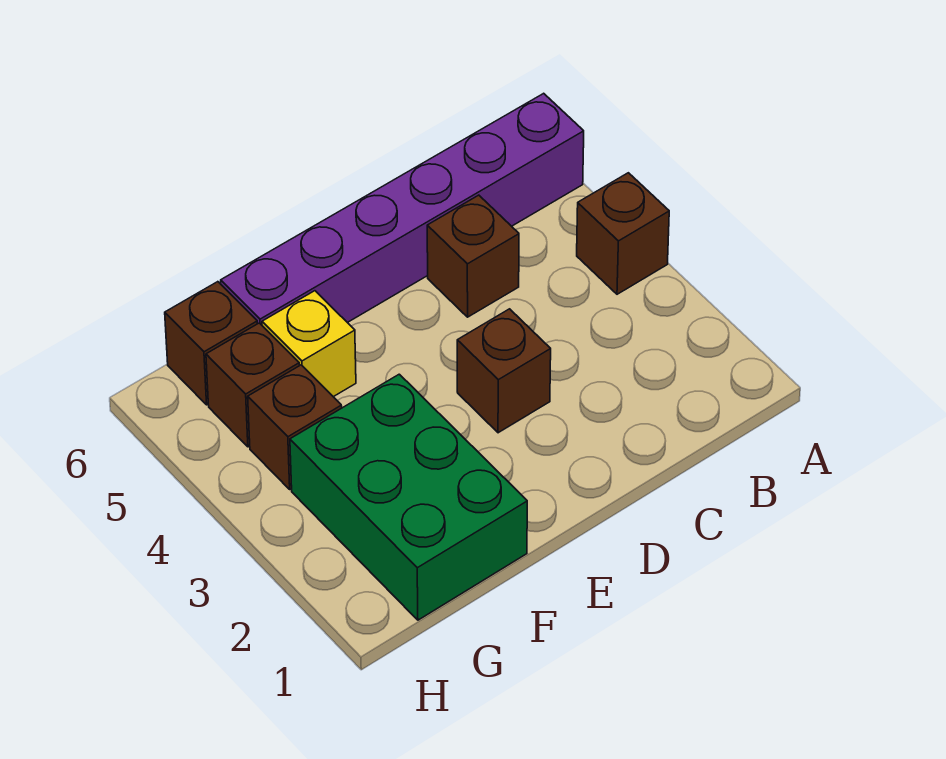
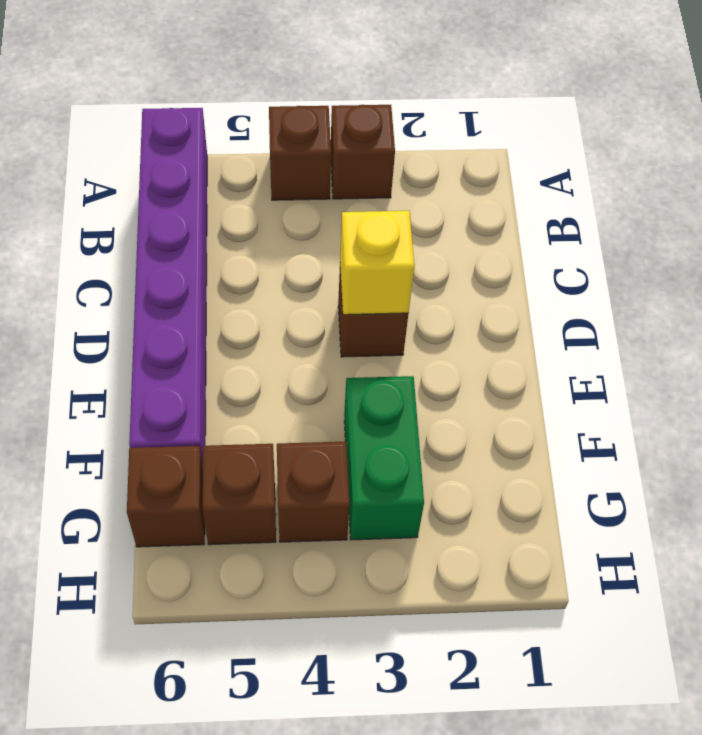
brown brick C5 level 1 -> brown brick A3 level 1
green brick F1:G3 level 1 -> green brick F3:G3 level 1
yellow brick F5 level 1 -> yellow brick D3 level 2

